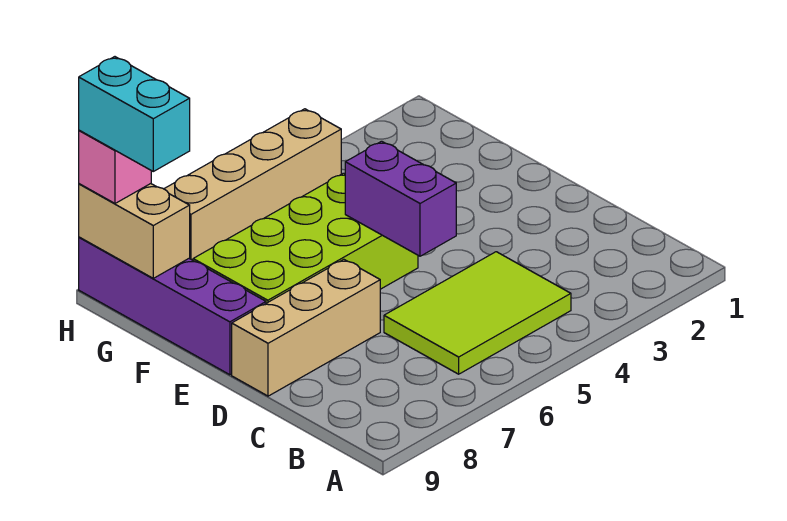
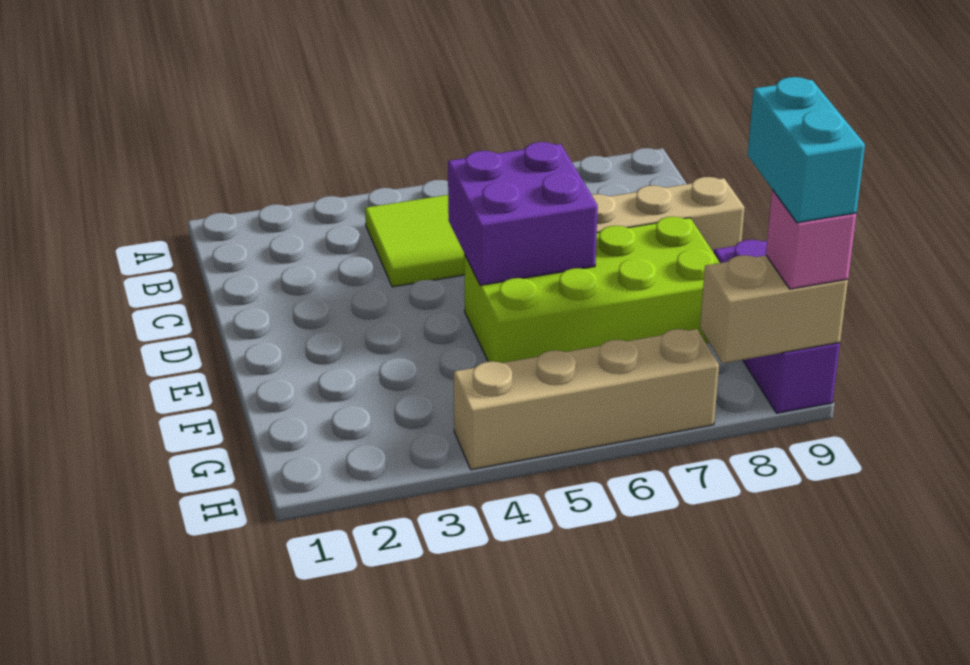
purple brick D5:E5 level 2 -> purple brick D5:E6 level 2
purple brick E9:H9 level 1 -> purple brick F9:H9 level 1
tan brick G9:H9 level 2 -> tan brick H8:H9 level 2

